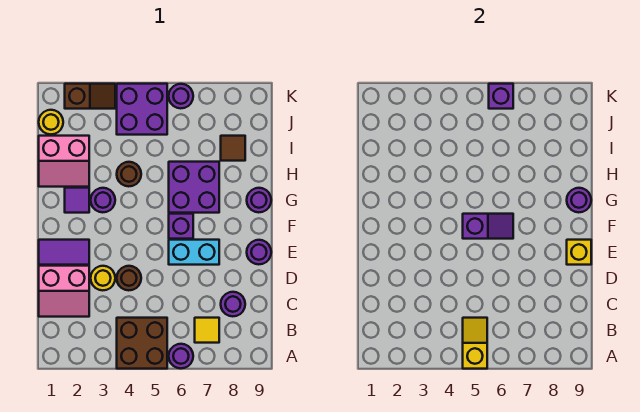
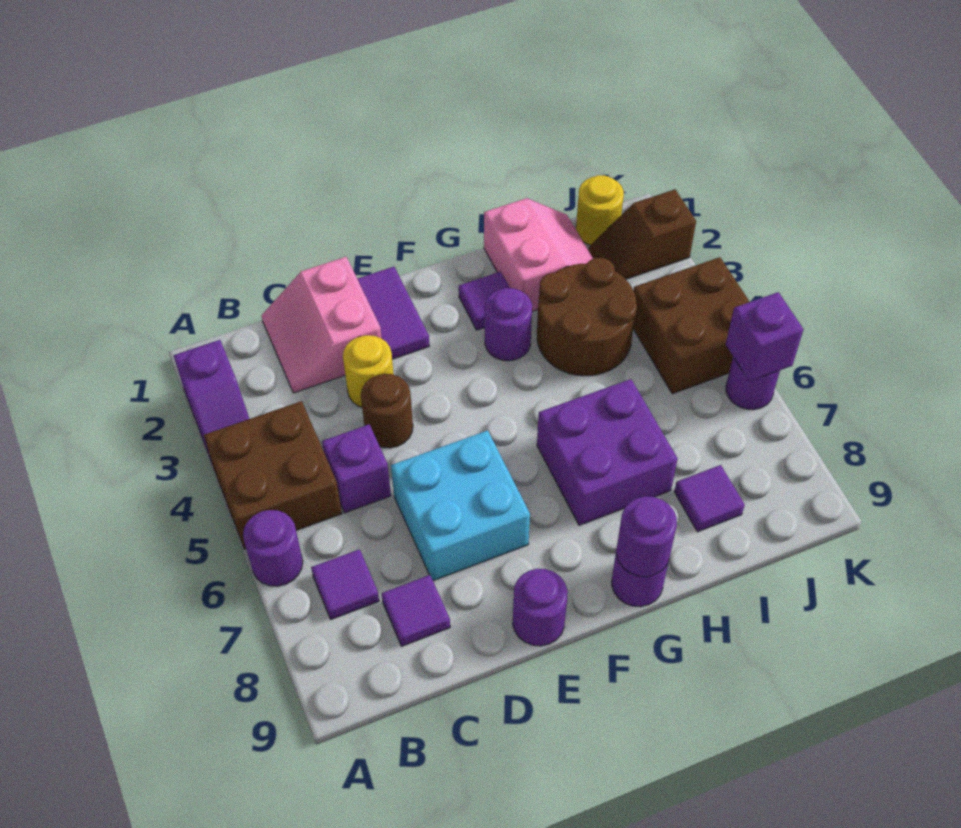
yellow slope A5:B5 level 2 top A -> none
yellow tile B7 level 1 -> purple tile B7 level 1
purple round brick C8 level 1 -> purple tile C8 level 1
cyan brick E6:E7 level 1 -> cyan brick D6:E7 level 1
yellow brick E9 level 2 -> none
purple slope F5:F6 level 2 top 5 -> purple slope A2:A3 level 1 top 2
purple brick F6 level 1 -> purple brick C5 level 1
pink slope H1:I2 level 1 top I -> pink slope H1:I2 level 1 top H
brown round brick H4 level 1 -> brown round brick H3:I4 level 1
brown tile I8 level 1 -> purple tile I8 level 1
purple brick J4:K5 level 1 -> brown brick J4:K5 level 1
brown slope K2:K3 level 1 top 2 -> brown slope J2:K2 level 1 top K

